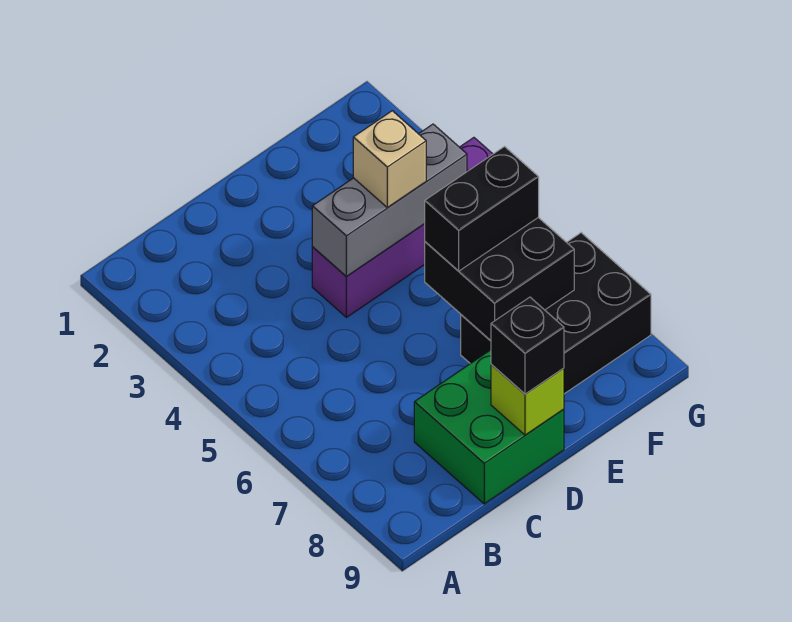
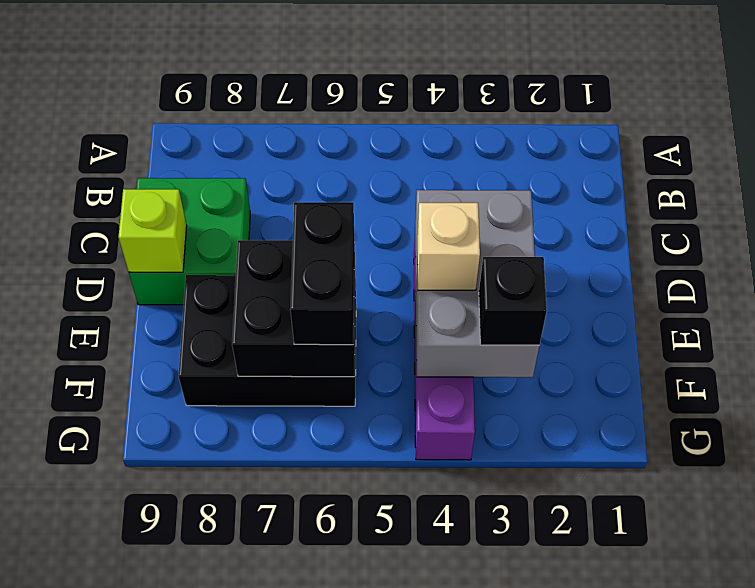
grey brick D4:F4 level 2 -> grey brick D3:F4 level 2
black brick D9 level 3 -> black brick F3 level 3
black brick E7:G8 level 1 -> black brick E6:F8 level 1

